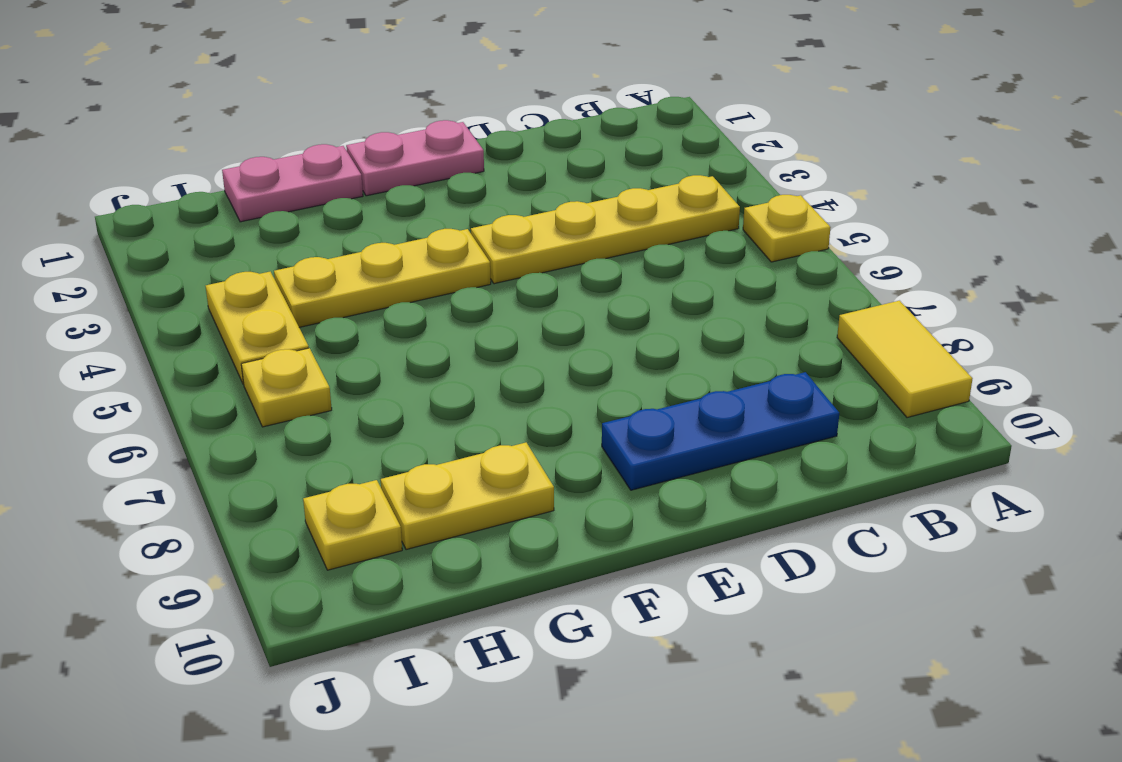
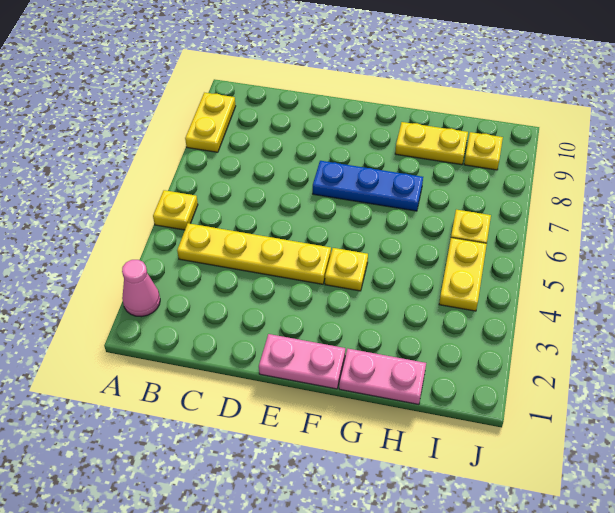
none -> pink cone A2 level 1
yellow tile A8:A9 level 1 -> yellow plate A8:A9 level 1
blue plate C9:E9 level 1 -> blue plate E7:G7 level 1
yellow plate F4:H4 level 1 -> yellow plate F4 level 1

